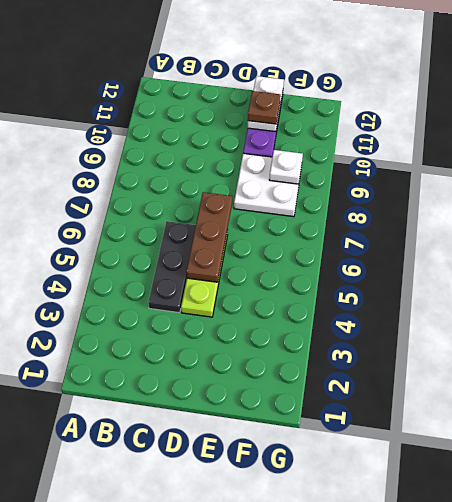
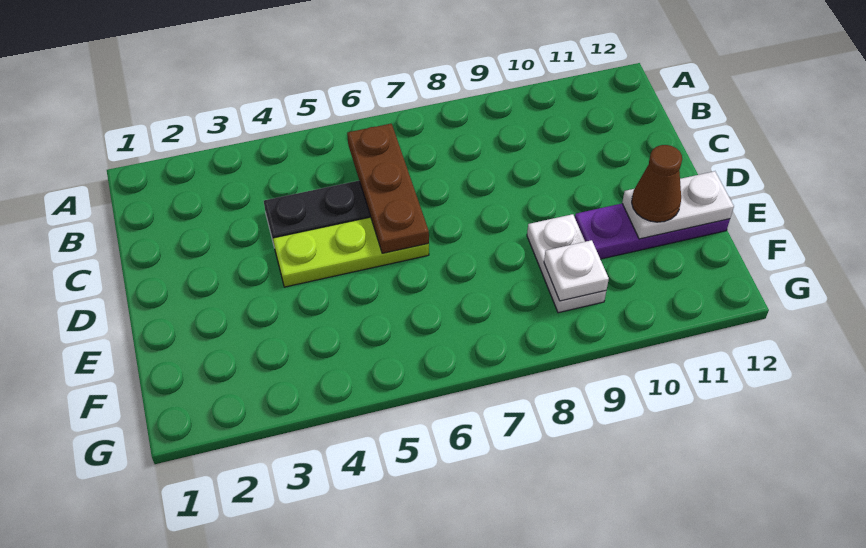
brown plate D5:D7 level 2 -> brown plate B6:D6 level 2
white plate E8:F9 level 1 -> white plate E9:F9 level 1
brown plate E11 level 3 -> brown cone E11 level 3

